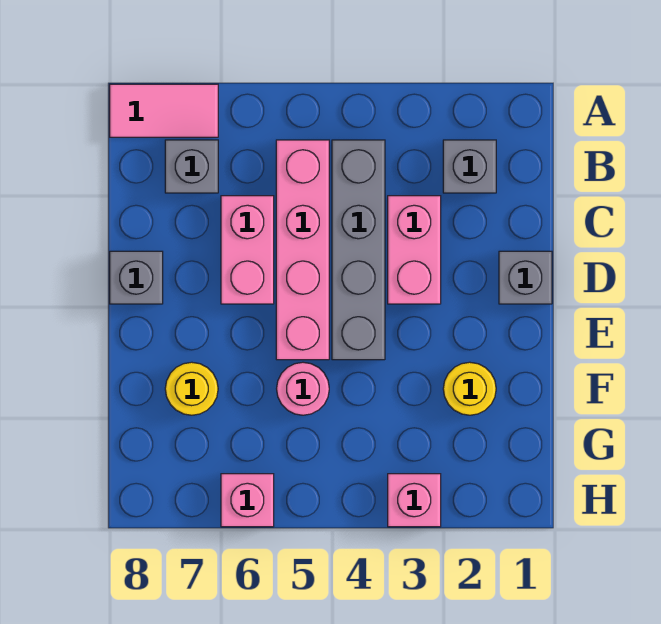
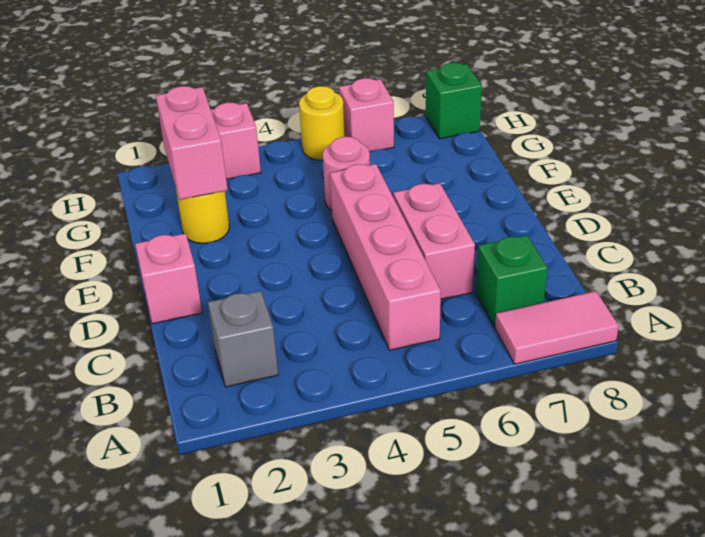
grey brick B4:E4 level 1 -> none
grey brick B7 level 1 -> green brick B7 level 1
pink brick C3:D3 level 1 -> pink brick F2:G2 level 2
grey brick D1 level 1 -> pink brick D1 level 1
grey brick D8 level 1 -> none
yellow round brick F7 level 1 -> yellow round brick H5 level 1
none -> green brick H8 level 1

